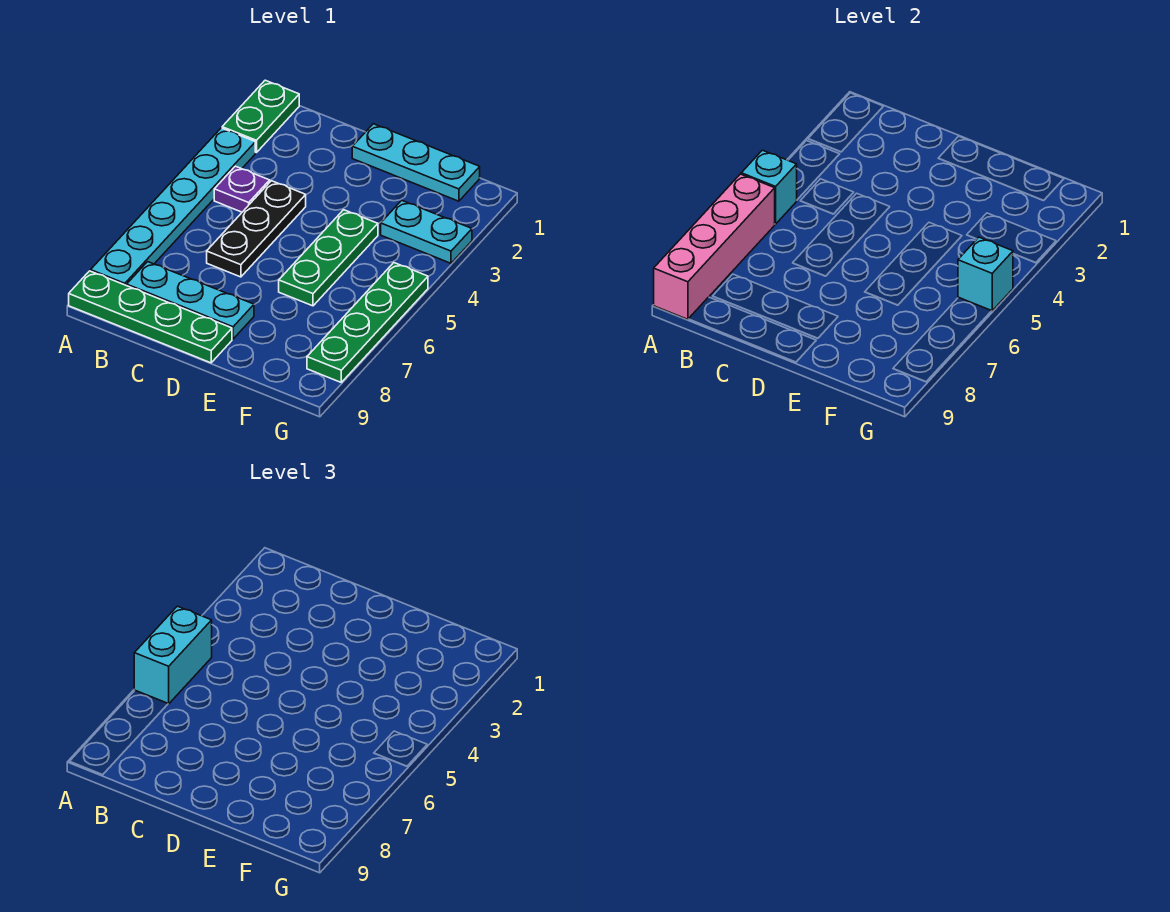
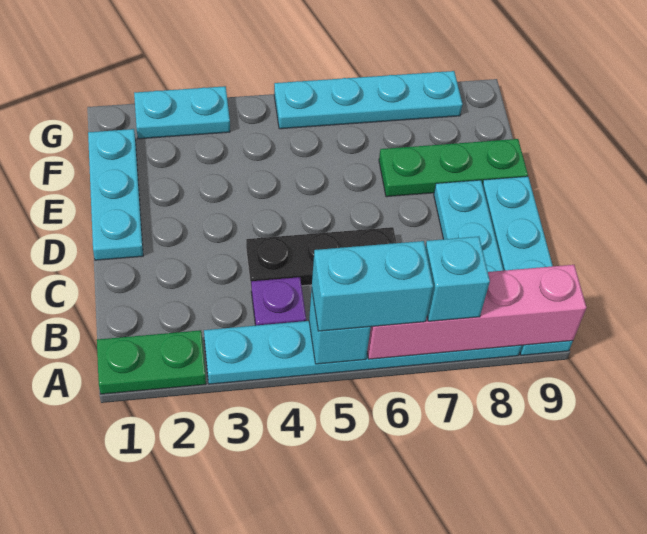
green plate A9:D9 level 1 -> cyan plate A9:D9 level 1
green plate E4:E6 level 1 -> green plate E7:E9 level 1
cyan plate F3:G3 level 1 -> cyan plate G2:G3 level 1
green plate G5:G8 level 1 -> cyan plate G5:G8 level 1
cyan brick G5 level 2 -> cyan brick A7 level 3

